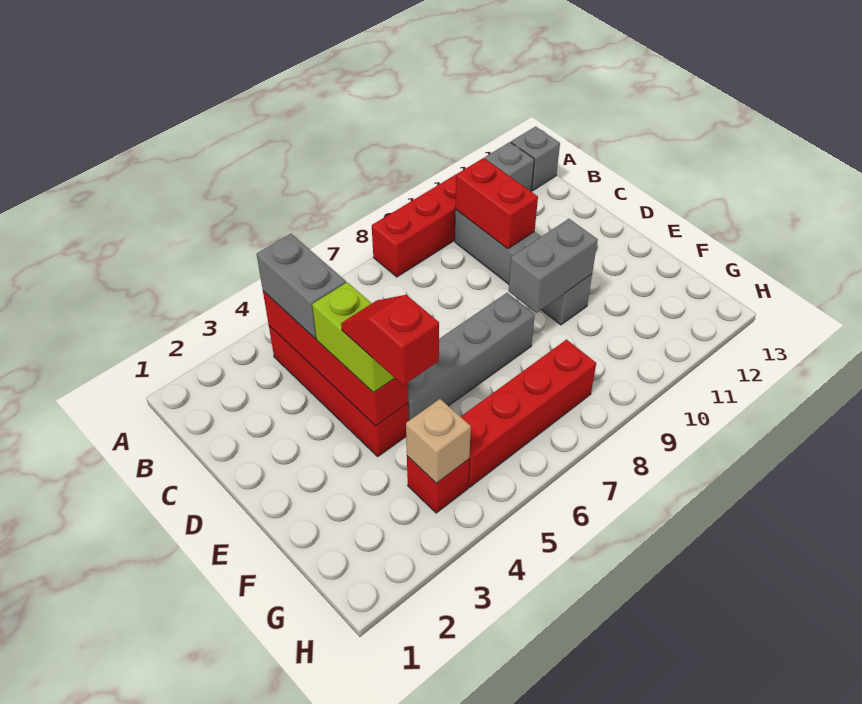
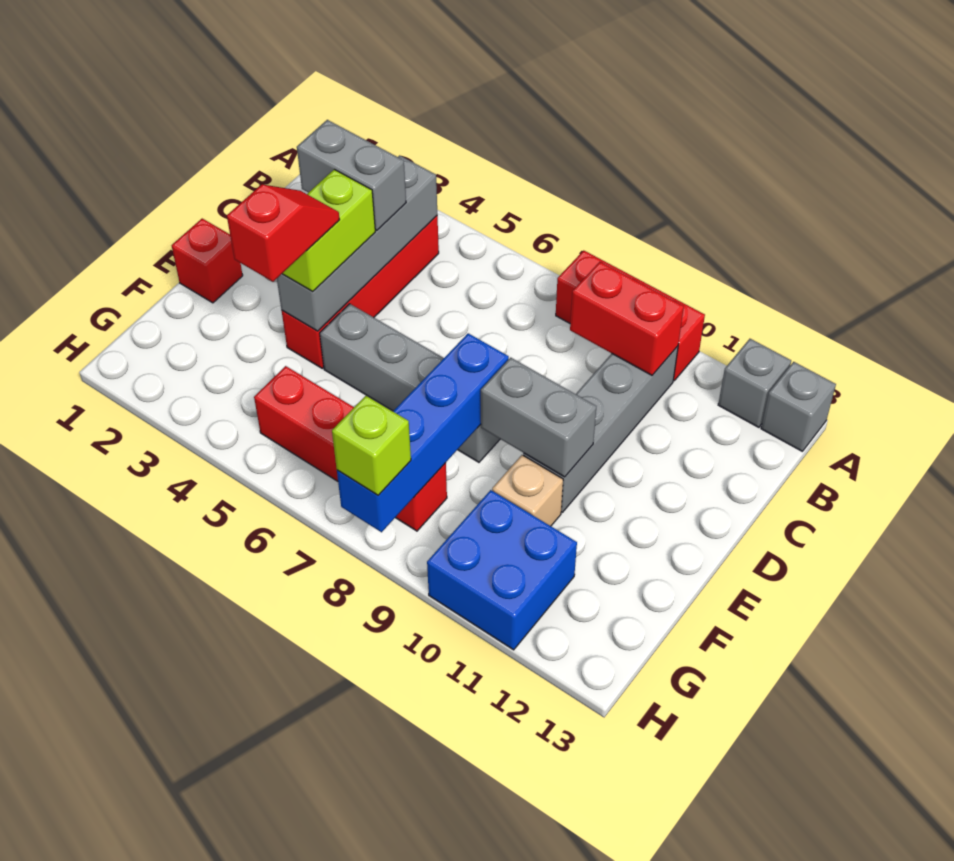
red brick B4:E4 level 2 -> grey brick B4:E4 level 2
grey brick B4:C4 level 3 -> grey brick C3:C4 level 3
red brick B10:C10 level 2 -> red brick B9:B10 level 2
none -> blue brick E8:H8 level 2
red brick G4 level 1 -> red brick E1 level 1
tan brick G4 level 2 -> tan brick F10 level 1
none -> blue brick G10:H11 level 1
none -> lime brick H8 level 3

